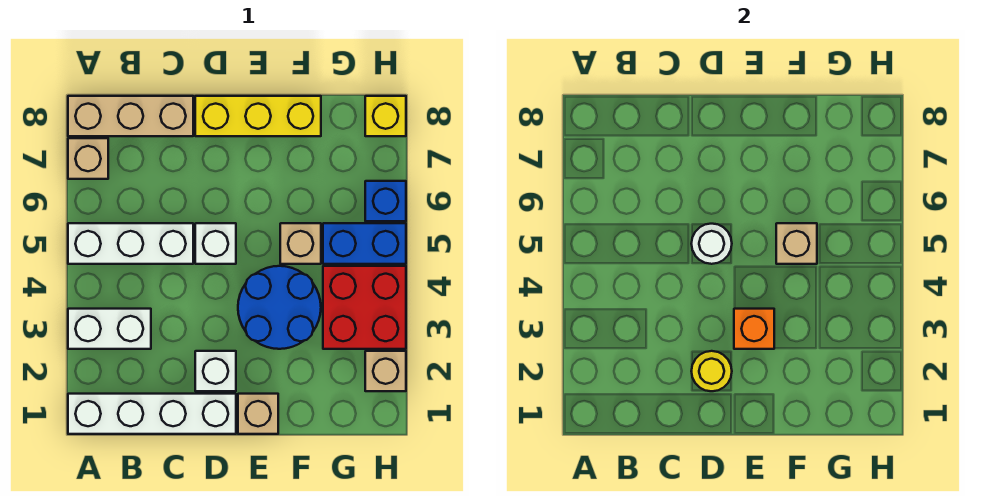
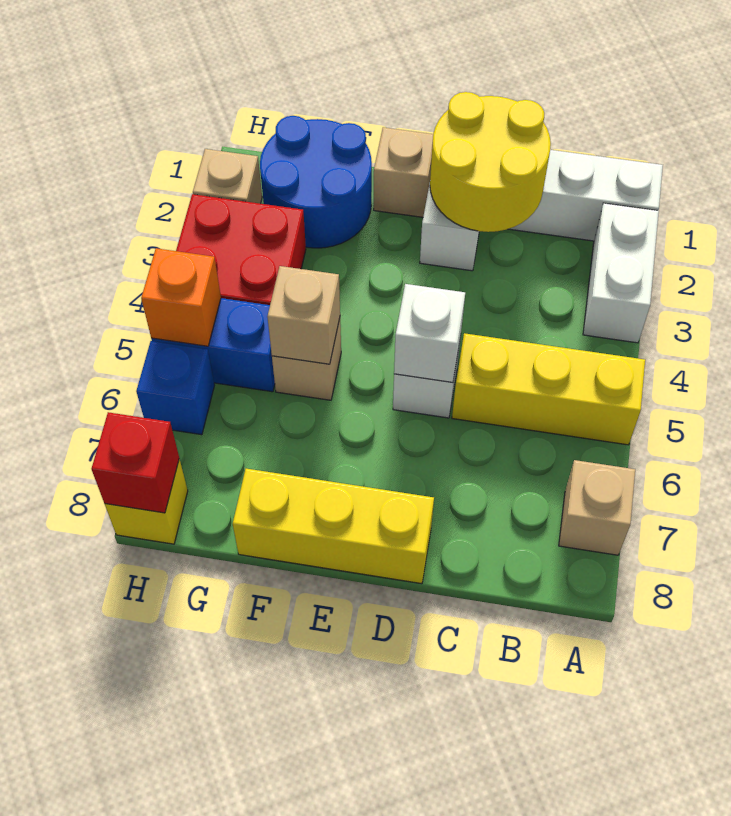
white brick A3:B3 level 1 -> white brick A2:A3 level 1
white brick A5:C5 level 1 -> yellow brick A5:C5 level 1
tan brick A8:C8 level 1 -> none
yellow round brick D2 level 2 -> yellow round brick C1:D2 level 2
white round brick D5 level 2 -> white brick D5 level 2
blue round brick E3:F4 level 1 -> blue round brick F1:G2 level 1
orange brick E3 level 2 -> orange brick H5 level 2
none -> red brick H8 level 2

